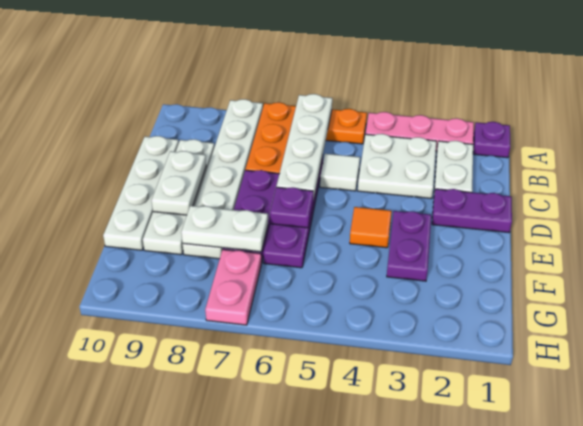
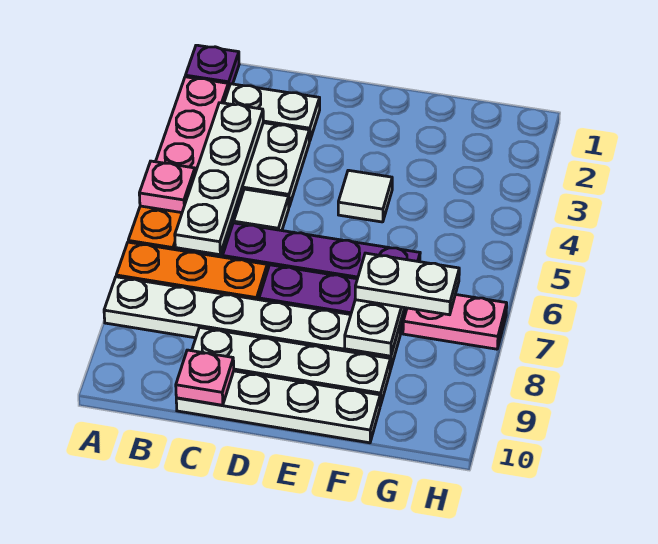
none -> pink plate A5 level 2
white plate A6:D6 level 2 -> white plate B3:B6 level 2
none -> pink plate C10 level 2
purple plate D1:D2 level 1 -> none
white plate D9:E9 level 2 -> white plate F7:G7 level 3
purple plate E3:F3 level 1 -> none
orange tile E4 level 1 -> white tile E4 level 1
purple plate E6 level 2 -> none

